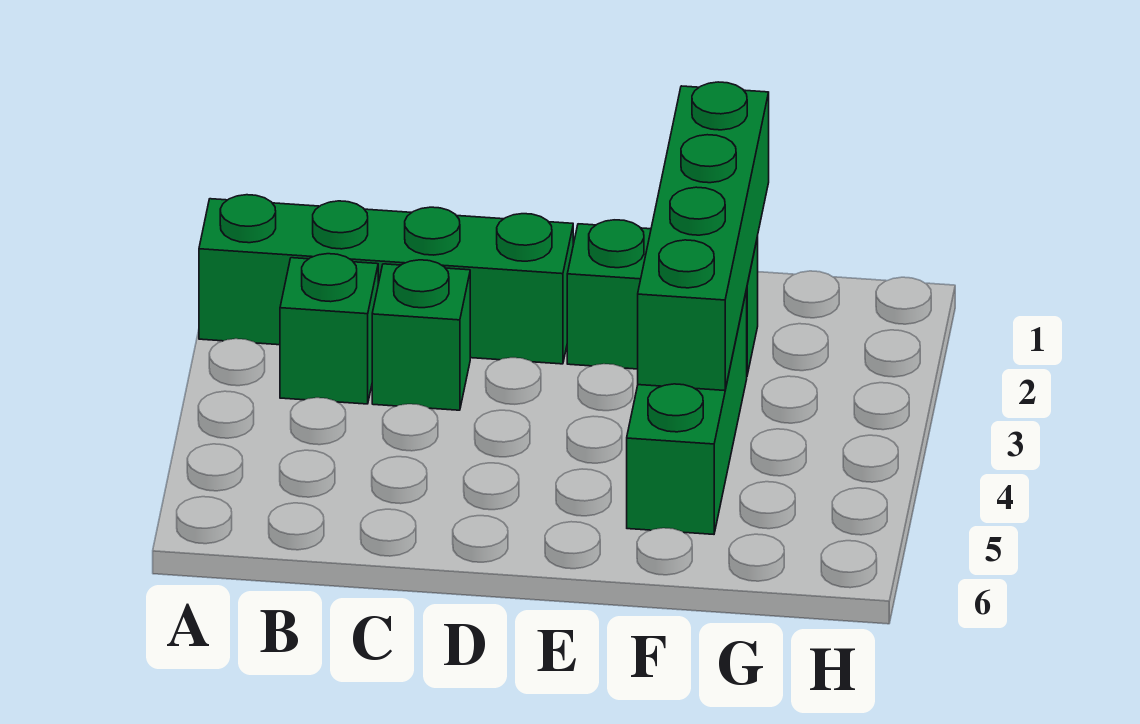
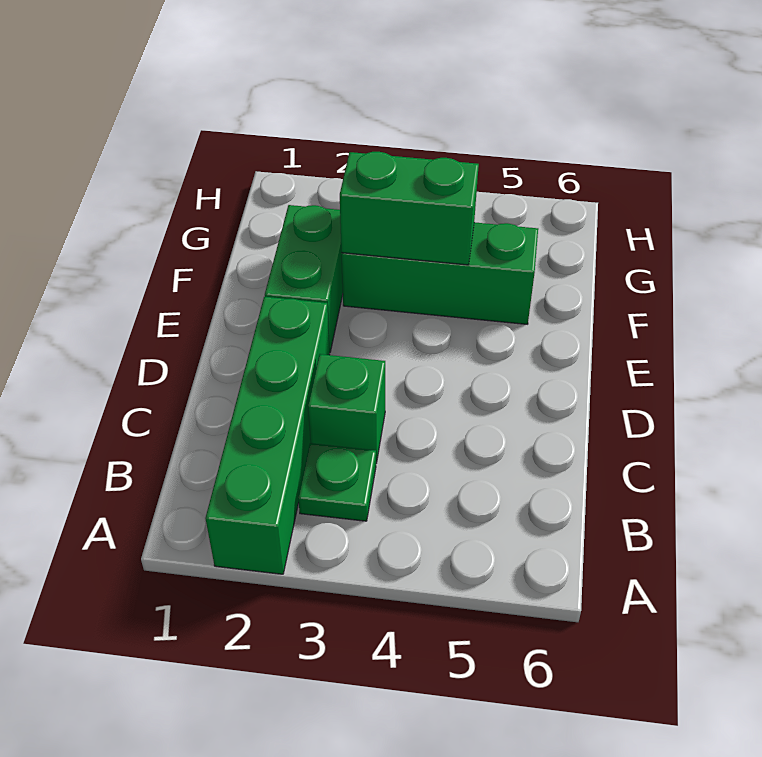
green brick B3 level 1 -> green plate B3 level 1
green brick F1:F4 level 2 -> green brick F3:F4 level 2

